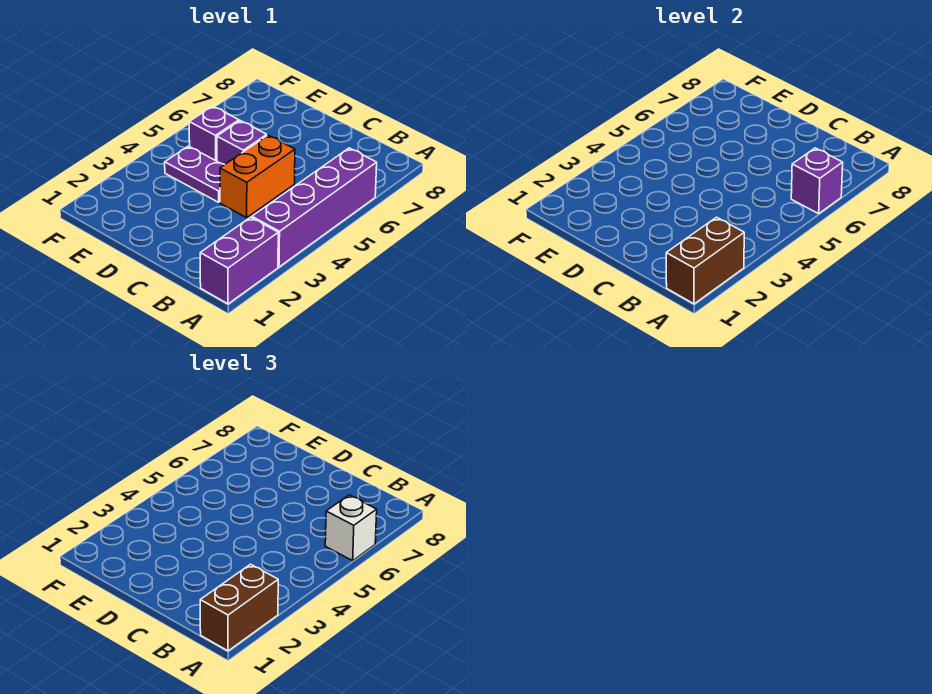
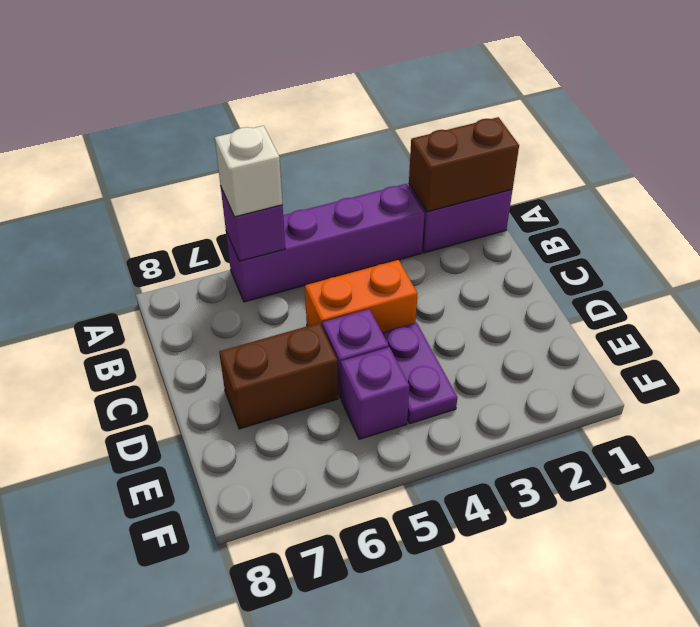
brown brick A1:A2 level 3 -> brown brick D6:D7 level 1

